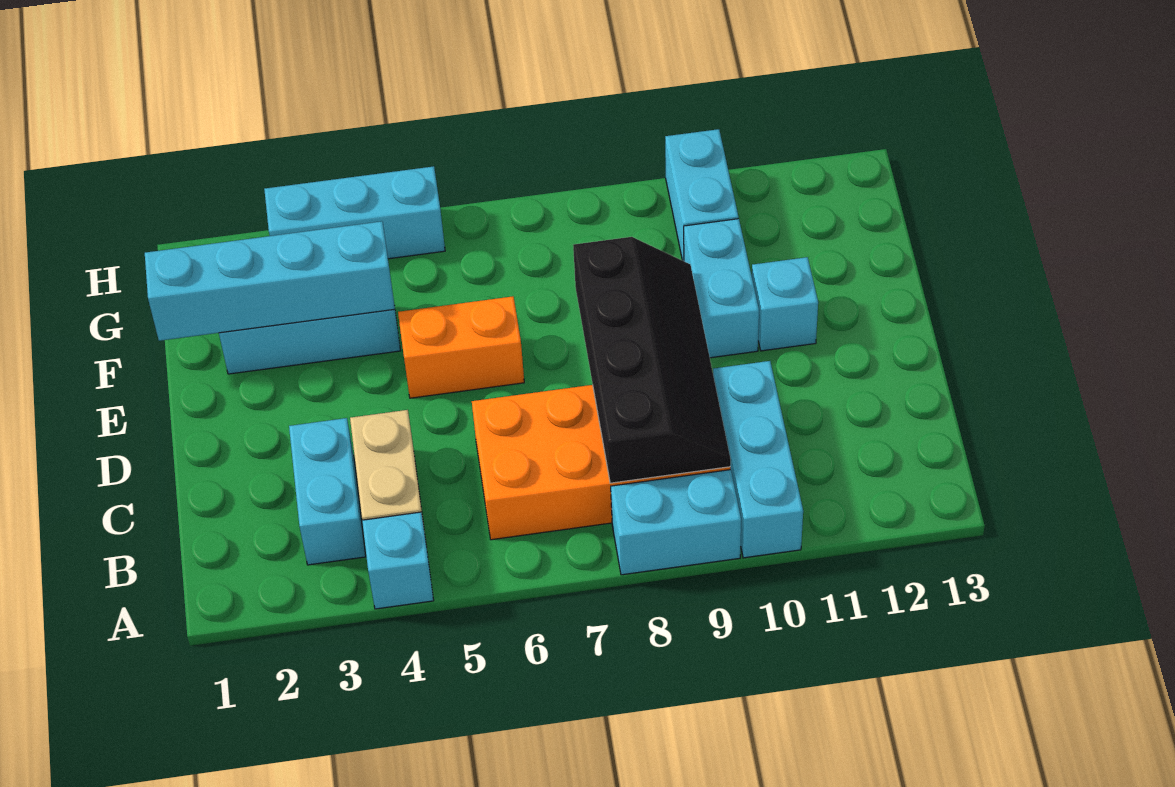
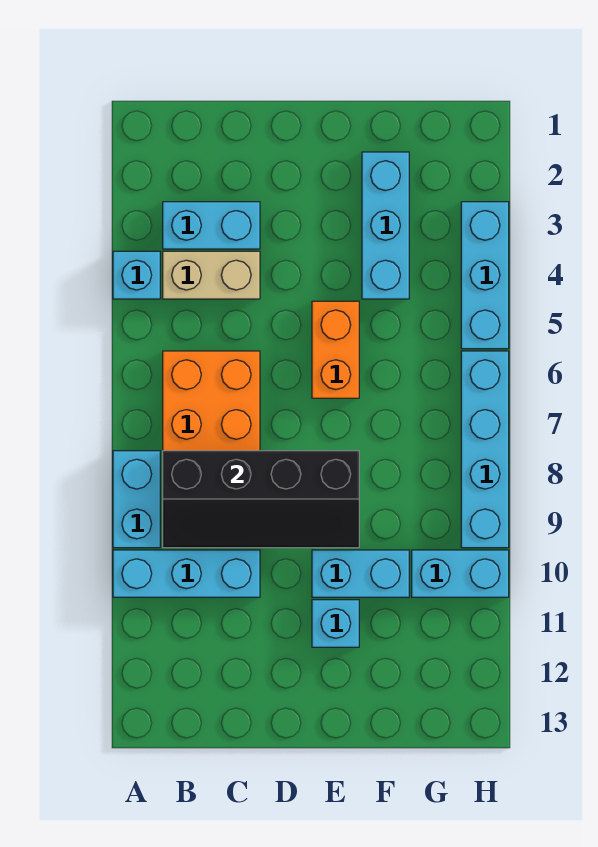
cyan brick F1:F4 level 2 -> cyan brick H6:H9 level 1

